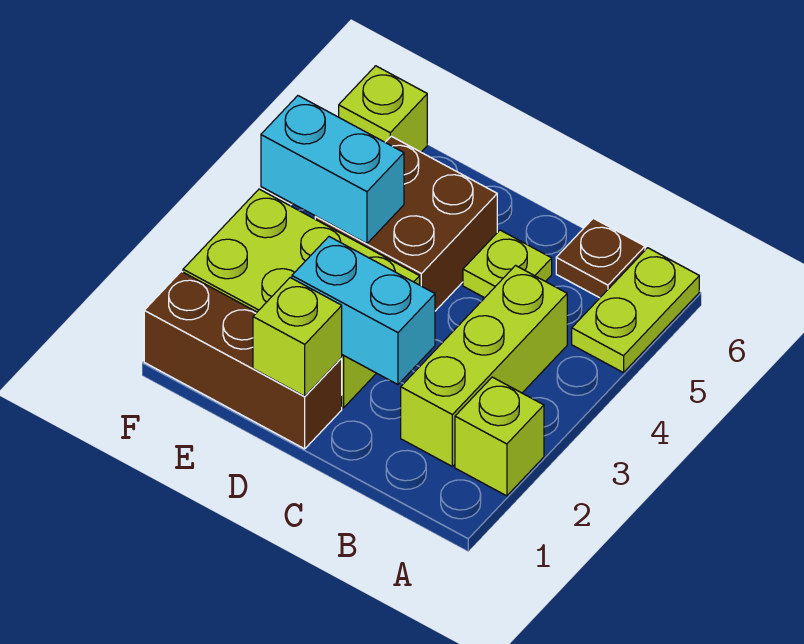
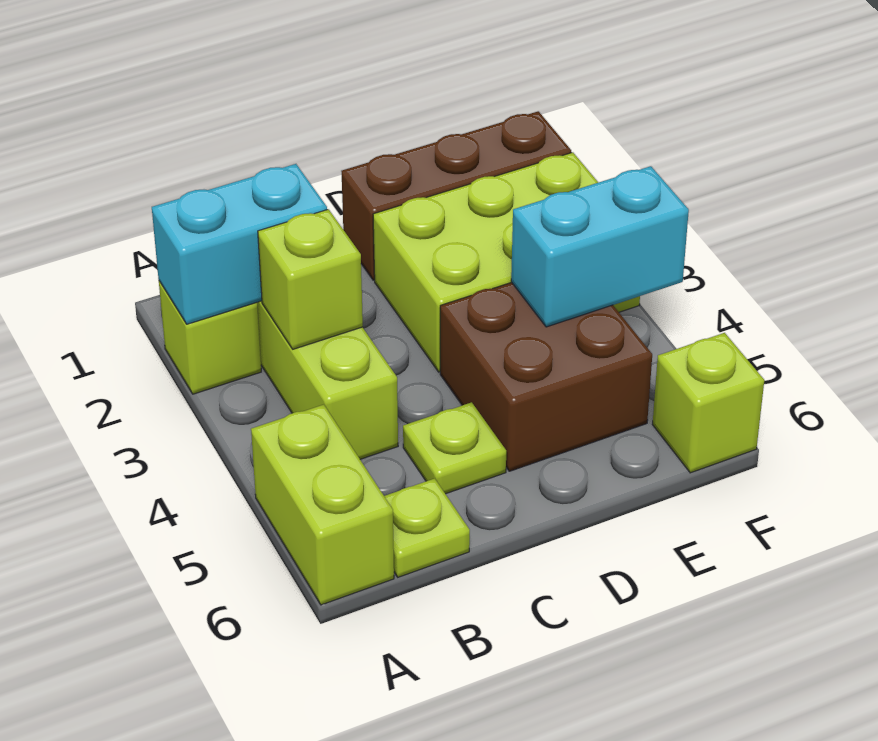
lime plate A5:A6 level 1 -> lime brick A5:A6 level 1
brown plate B6 level 1 -> lime plate B6 level 1
cyan brick C2:D2 level 2 -> cyan brick A2:B2 level 2
lime brick D1 level 2 -> lime brick B3 level 2

